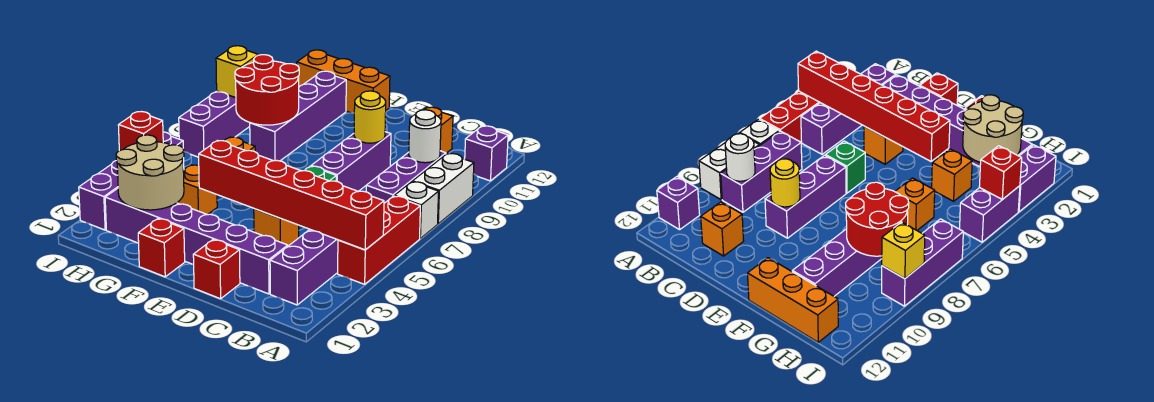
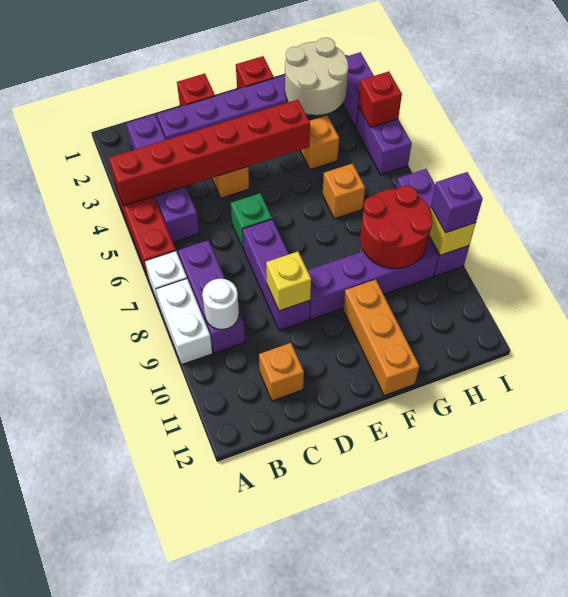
purple brick A11 level 1 -> purple brick I9 level 3
yellow round brick D9 level 2 -> yellow brick D9 level 2
orange brick F12:H12 level 1 -> orange brick F10:F12 level 1
purple brick G8:G11 level 1 -> purple brick E9:H9 level 1

